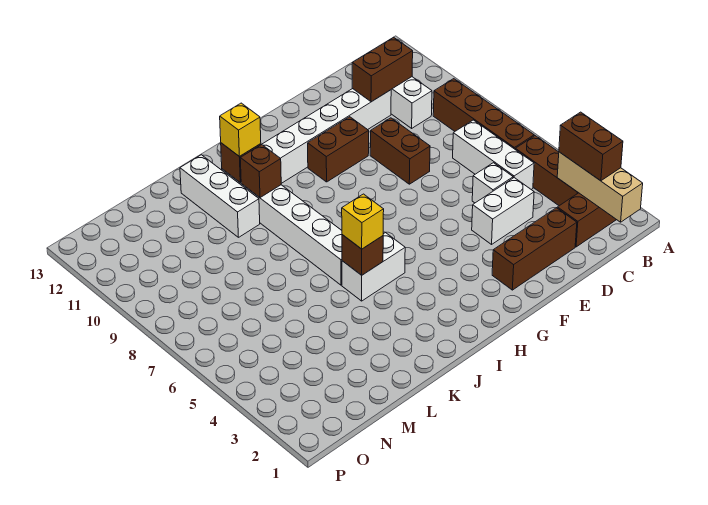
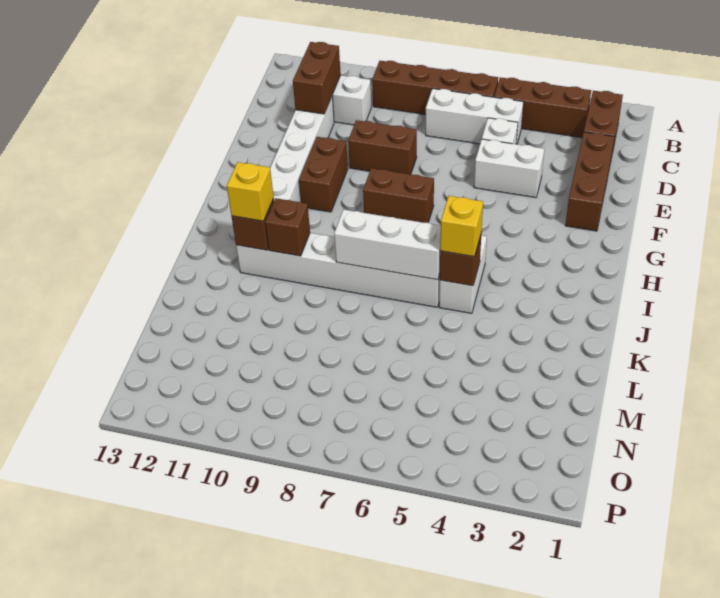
tan brick B1:B3 level 2 -> none
brown brick B2:B3 level 3 -> brown brick G7:G8 level 1
white brick D4:E4 level 1 -> white brick E4:E5 level 1
white brick K10:K12 level 1 -> white brick J6:J8 level 2

